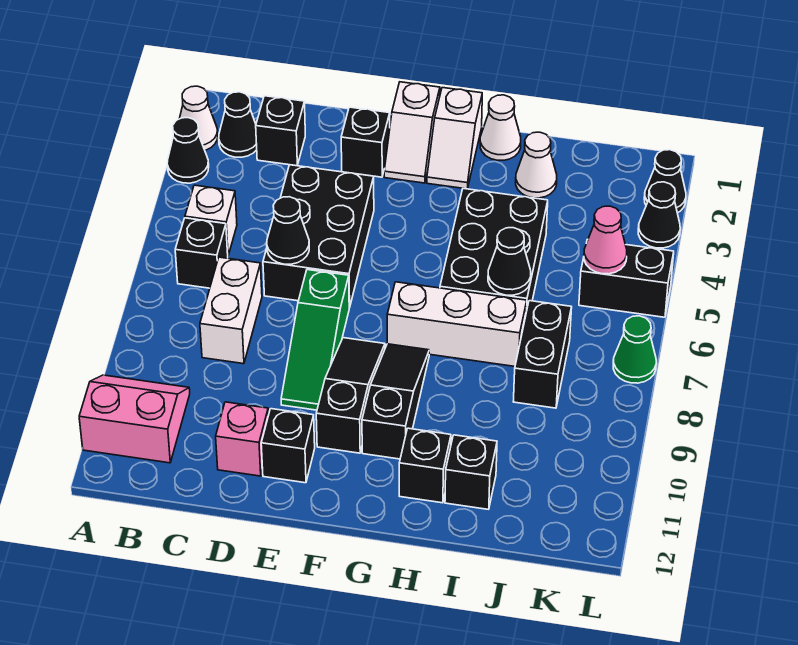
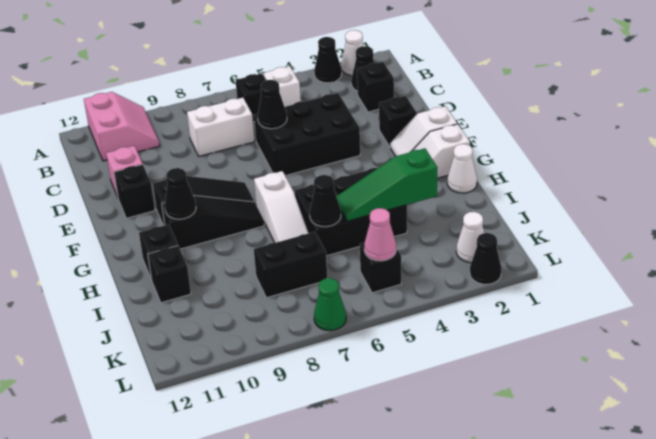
green slope E7:E9 level 1 top 7 -> green slope I3:I5 level 2 top 3
white brick G7:I7 level 1 -> white slope G7:I7 level 1 top G
white cone I2 level 1 -> white cone K2 level 1
black brick K5:L5 level 1 -> black brick K5 level 1
black cone L3 level 1 -> black cone G10 level 2

